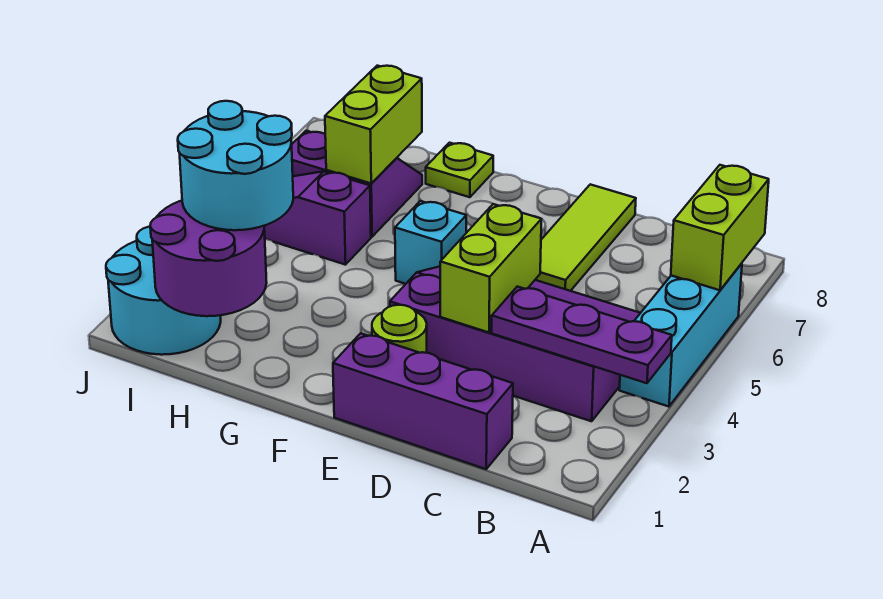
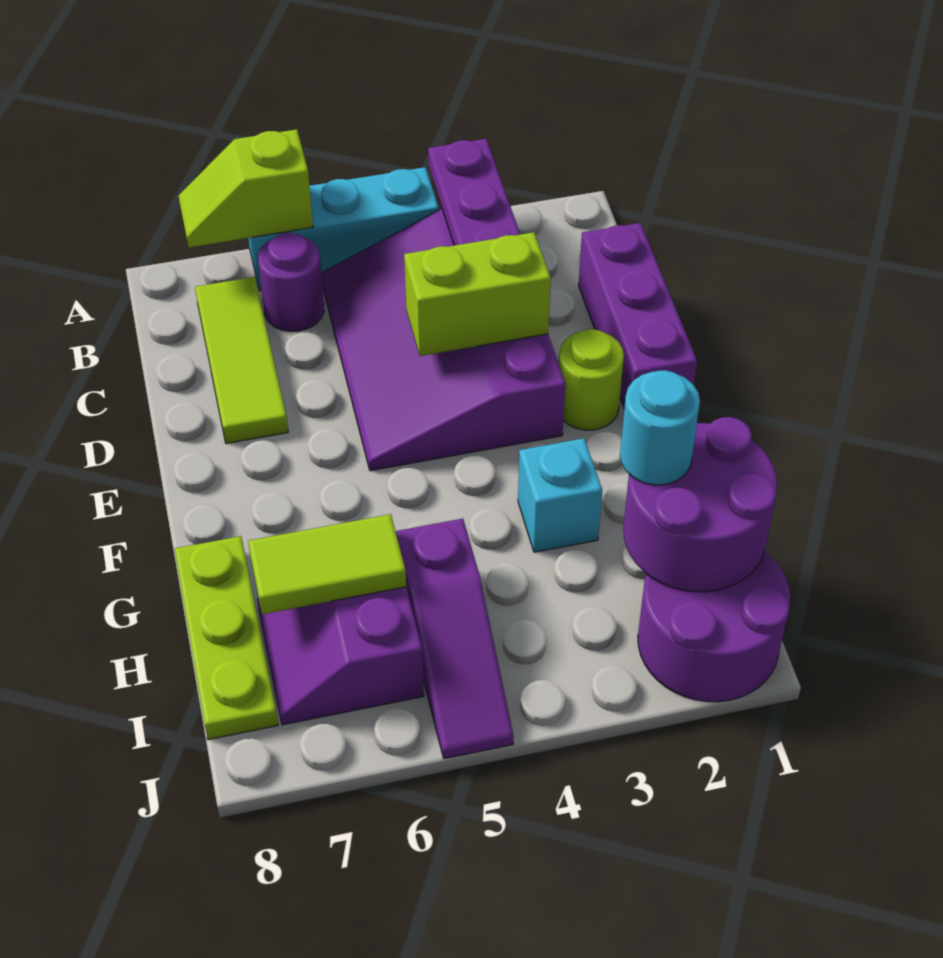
lime brick A6:A7 level 2 -> lime slope A6:A7 level 2 top 6
none -> purple round brick B6 level 1
lime tile D6:D8 level 1 -> lime tile B7:D7 level 1
cyan brick F5 level 1 -> cyan brick G3 level 1
lime plate G8 level 1 -> lime plate G8:I8 level 1
cyan round brick H2:I3 level 3 -> cyan round brick H2 level 3
lime brick H6:H7 level 2 -> lime tile H6:H7 level 2
cyan round brick I1:J2 level 1 -> purple round brick I1:J2 level 1

